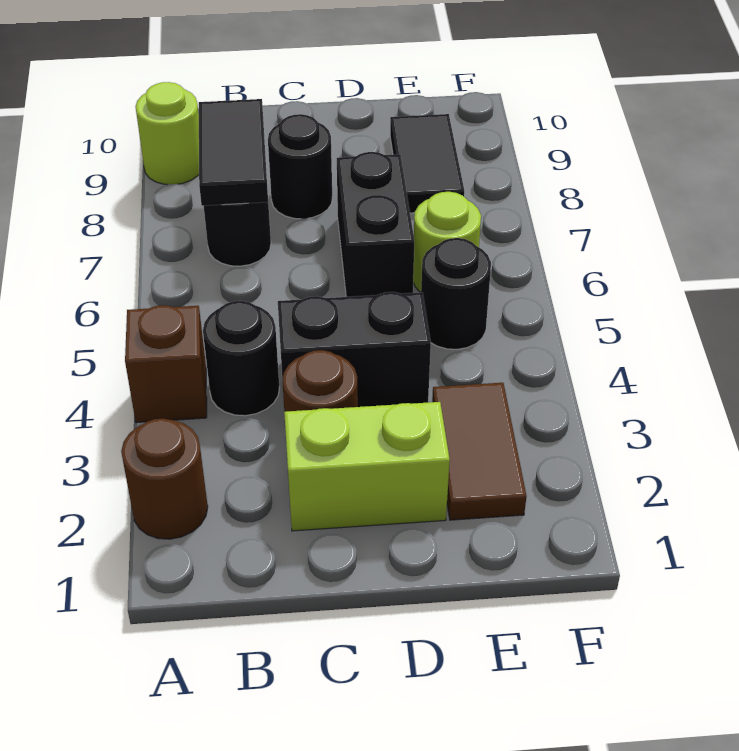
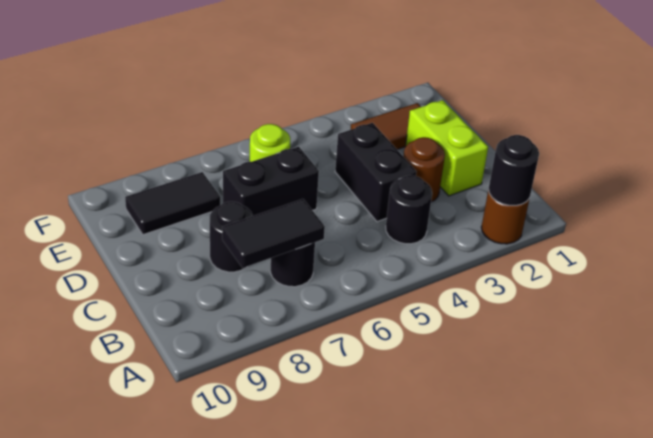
brown brick A4 level 1 -> none
lime round brick A9 level 1 -> none
black round brick E5 level 1 -> black round brick A2 level 2

